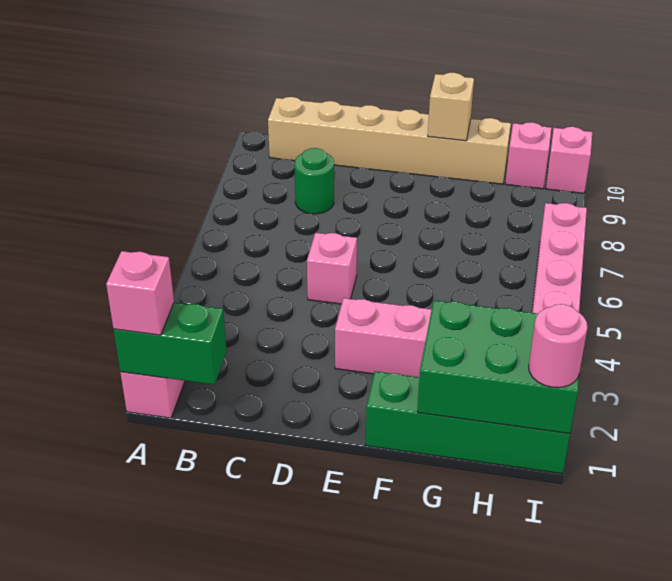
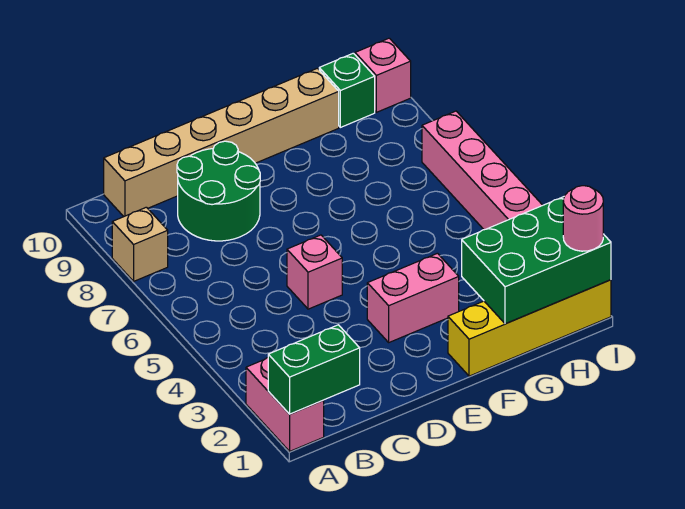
pink brick A1 level 3 -> none
green round brick C8 level 1 -> green round brick C8:D9 level 1
green brick F1:I1 level 1 -> yellow brick F1:I1 level 1
tan brick F10 level 2 -> tan brick A8 level 1
pink brick H10 level 1 -> green brick H10 level 1

